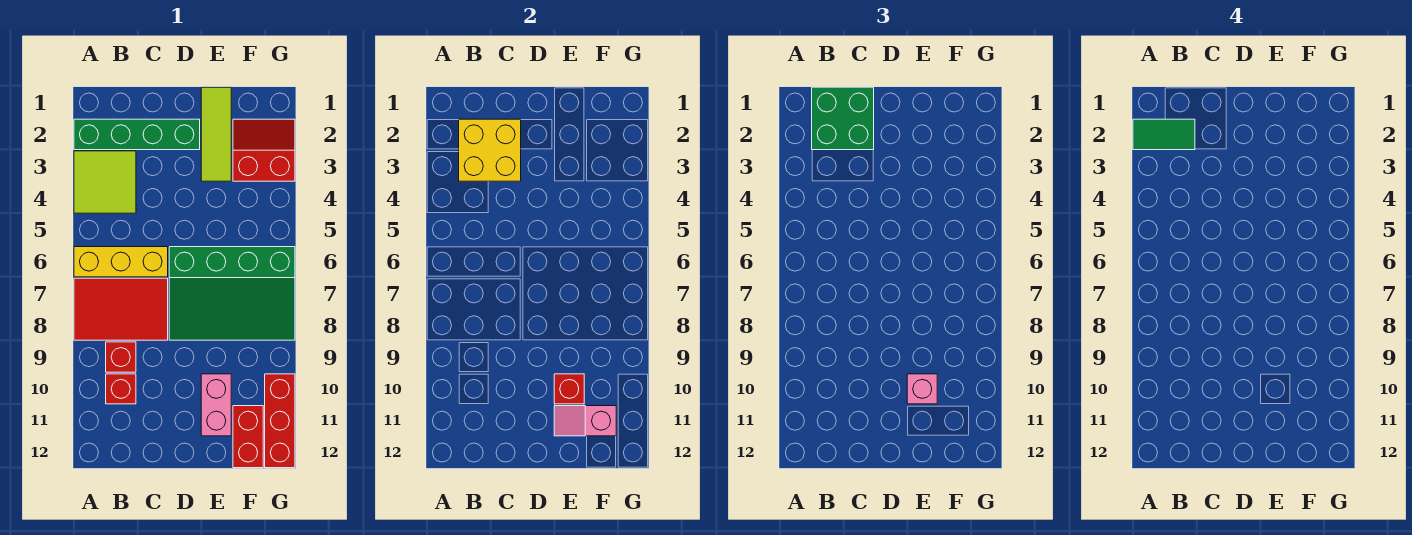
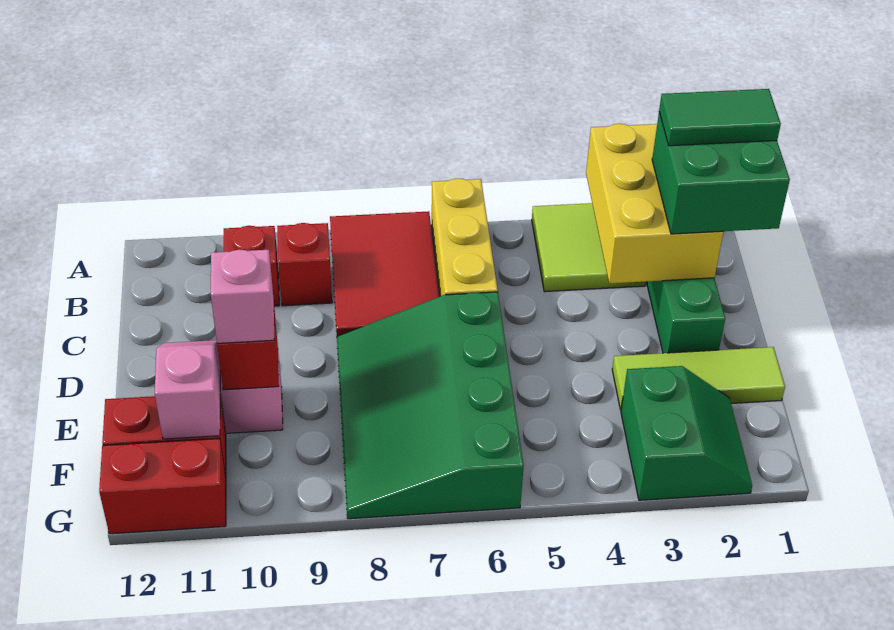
green tile A2:B2 level 4 -> green tile B1:B2 level 4
yellow brick B2:C3 level 2 -> yellow brick A2:C3 level 2
red slope F2:G3 level 1 top 3 -> green slope F2:G3 level 1 top 3
red brick G10:G12 level 1 -> red brick G11:G12 level 1

